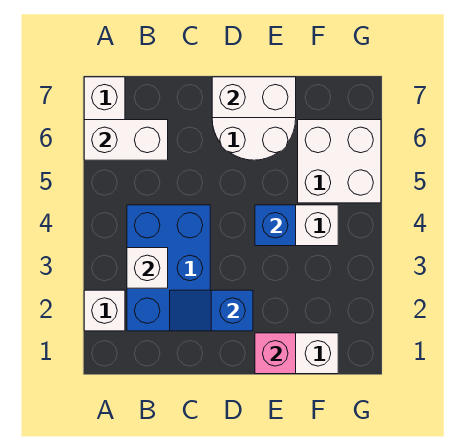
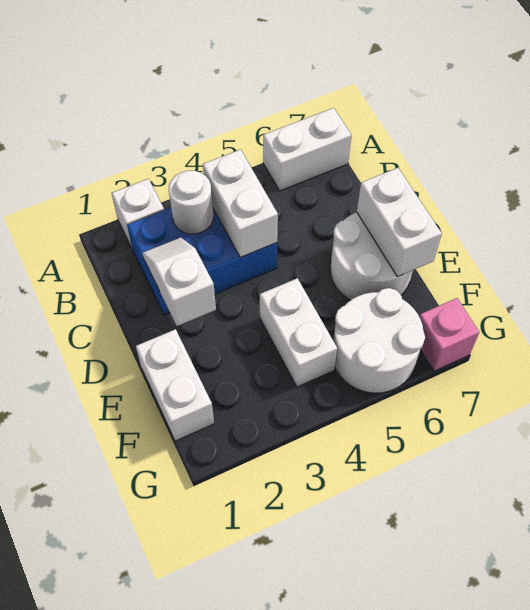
white brick A6:B6 level 2 -> white brick B4:C4 level 2
white brick B3 level 2 -> white round brick B3 level 2
blue slope C2:D2 level 2 top D -> white slope C2:D2 level 2 top D
pink brick E1 level 2 -> pink brick G7 level 1
blue brick E4 level 2 -> none
white brick F5:G6 level 1 -> white round brick F5:G6 level 1

